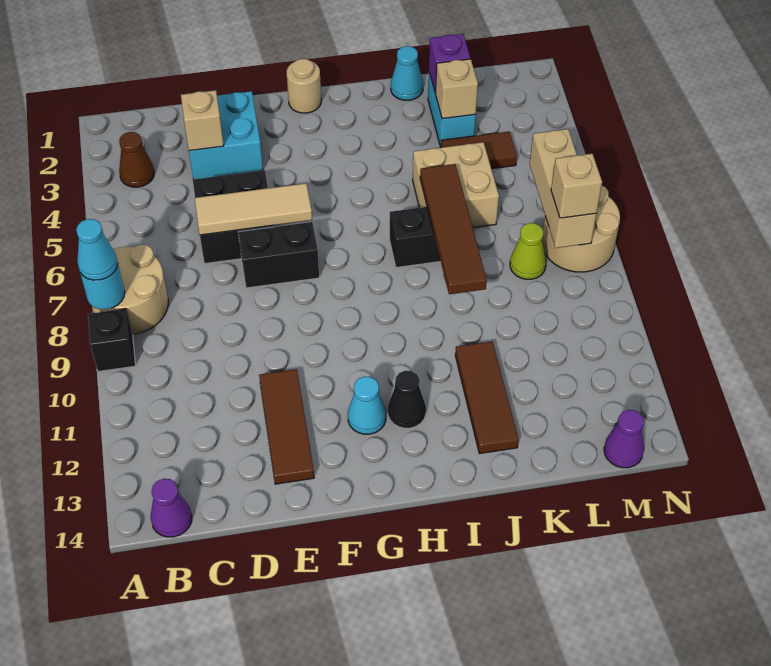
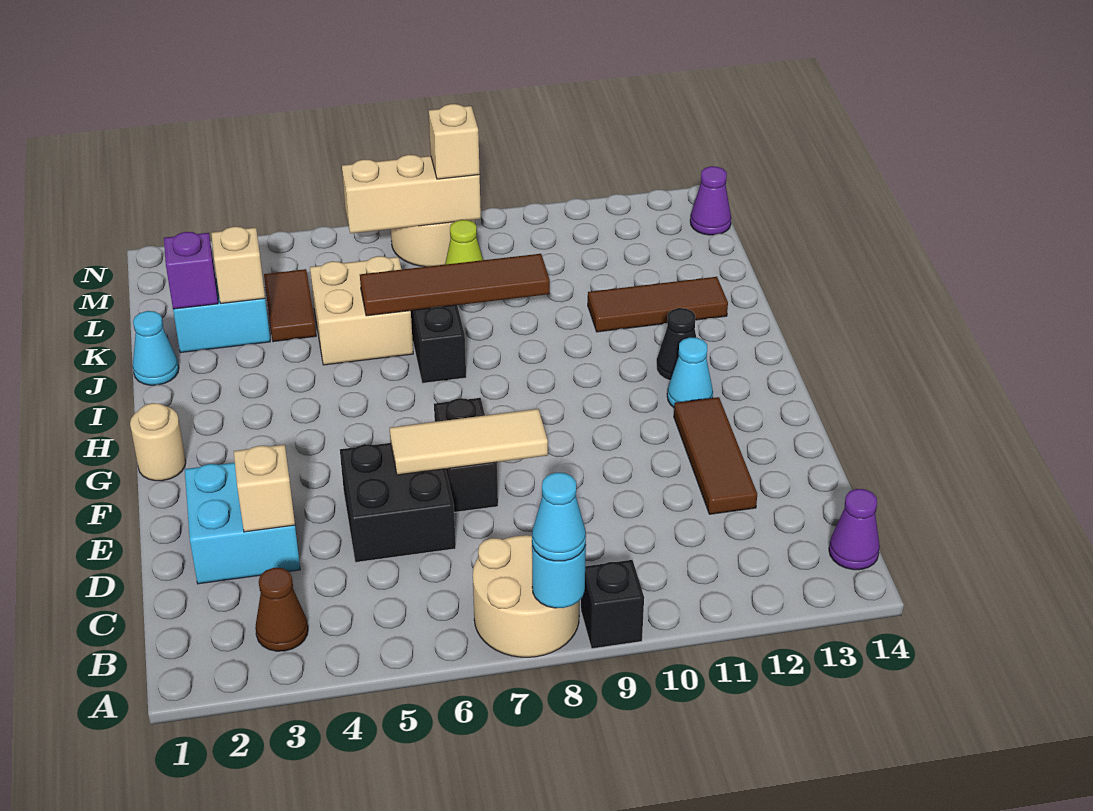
tan tile D6:F6 level 2 -> tan tile E6:E8 level 2
brown tile E11:E13 level 1 -> brown tile D12:F12 level 1

